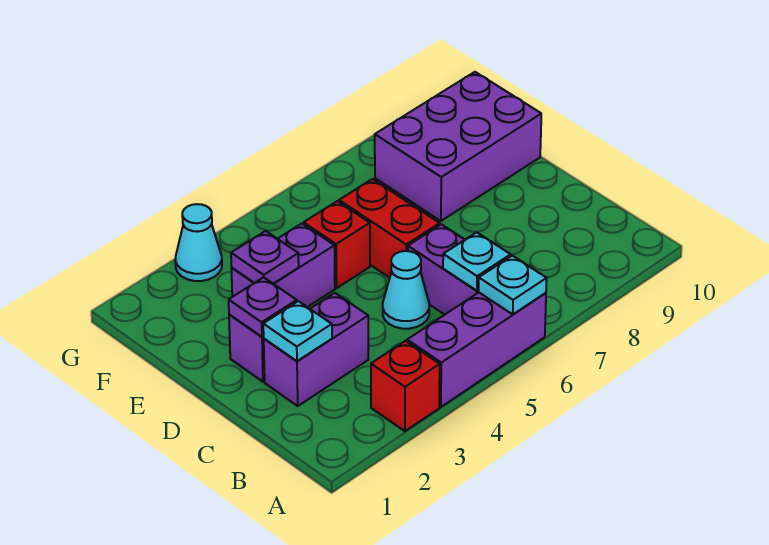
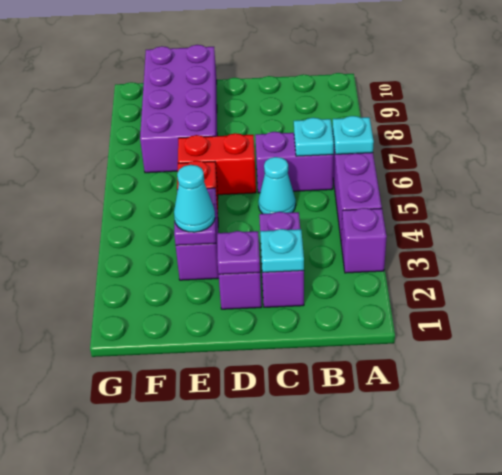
red brick A3 level 1 -> purple brick A3 level 1
purple brick E8:F10 level 1 -> purple brick E7:F10 level 1
cyan cone G3 level 1 -> cyan cone E3 level 3

